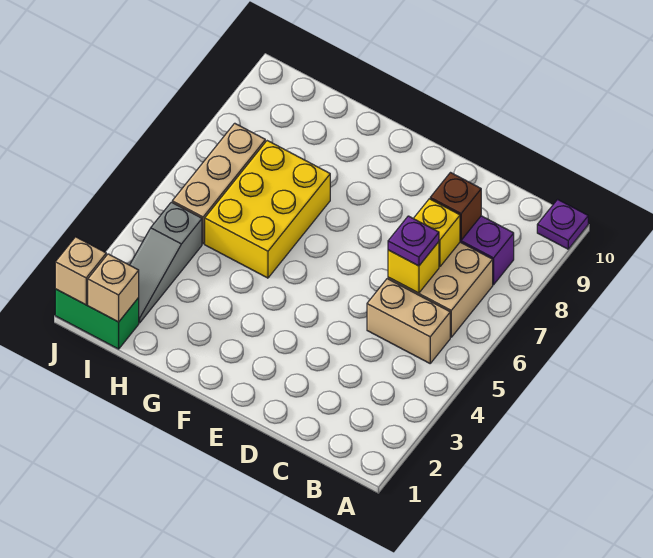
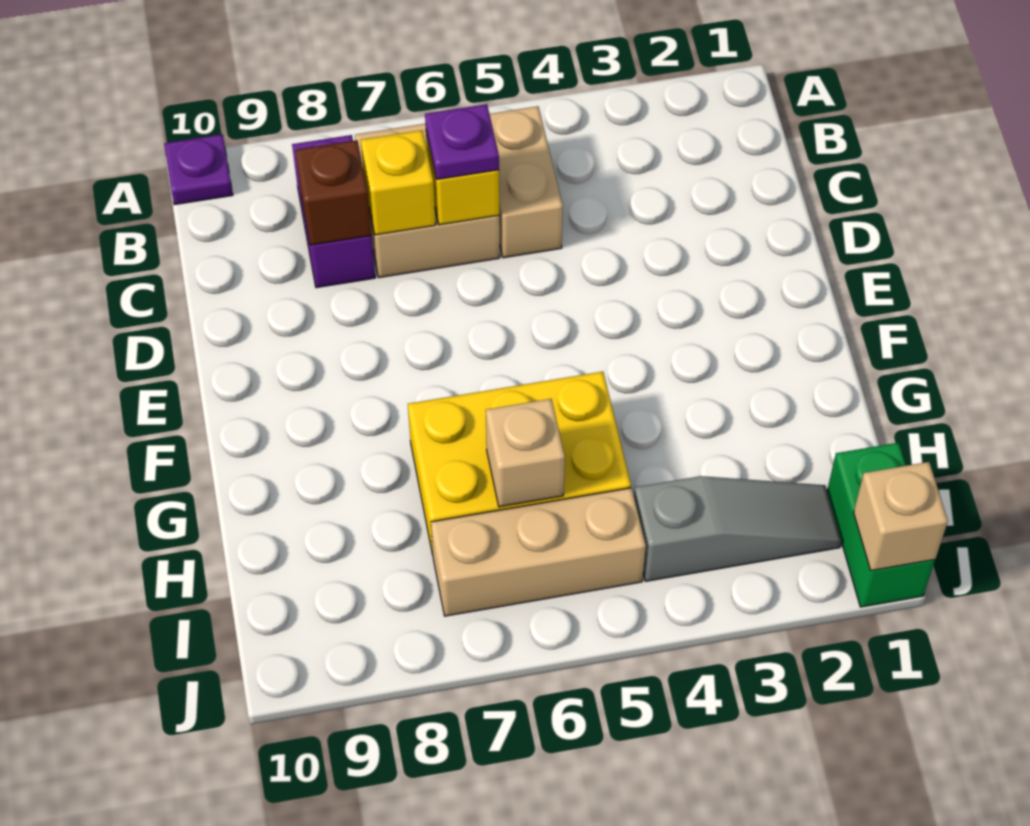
tan brick I1 level 2 -> tan brick H6 level 2

